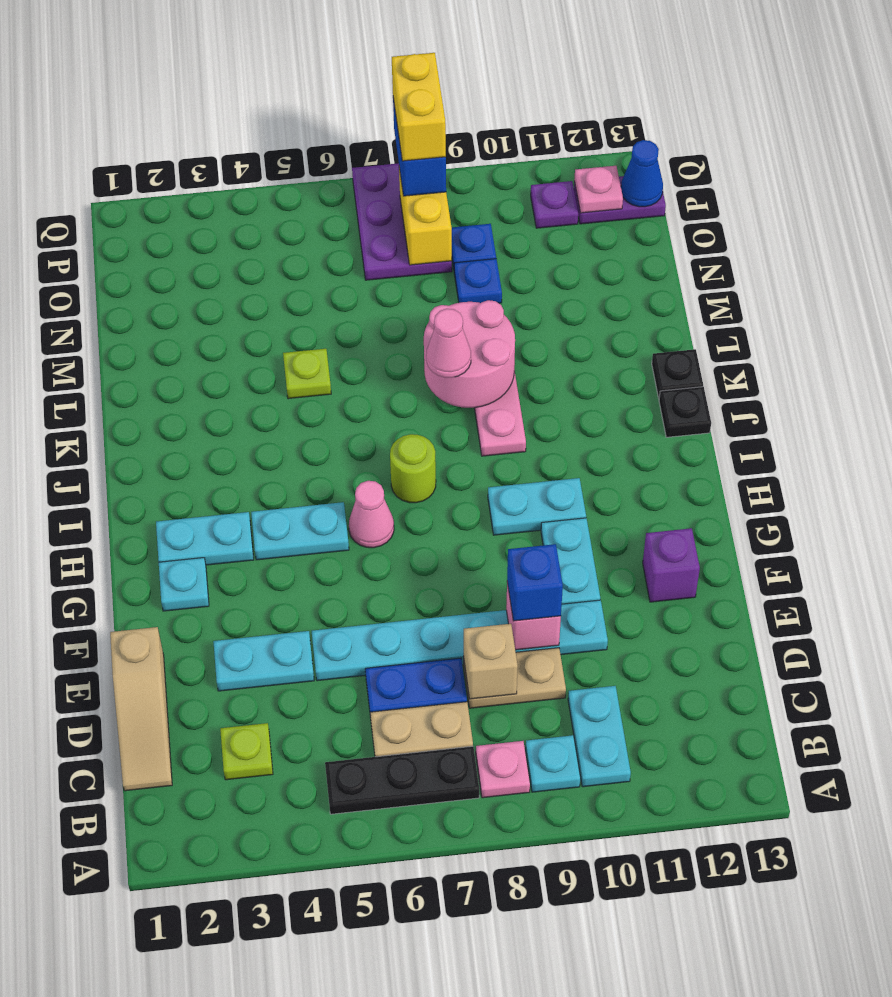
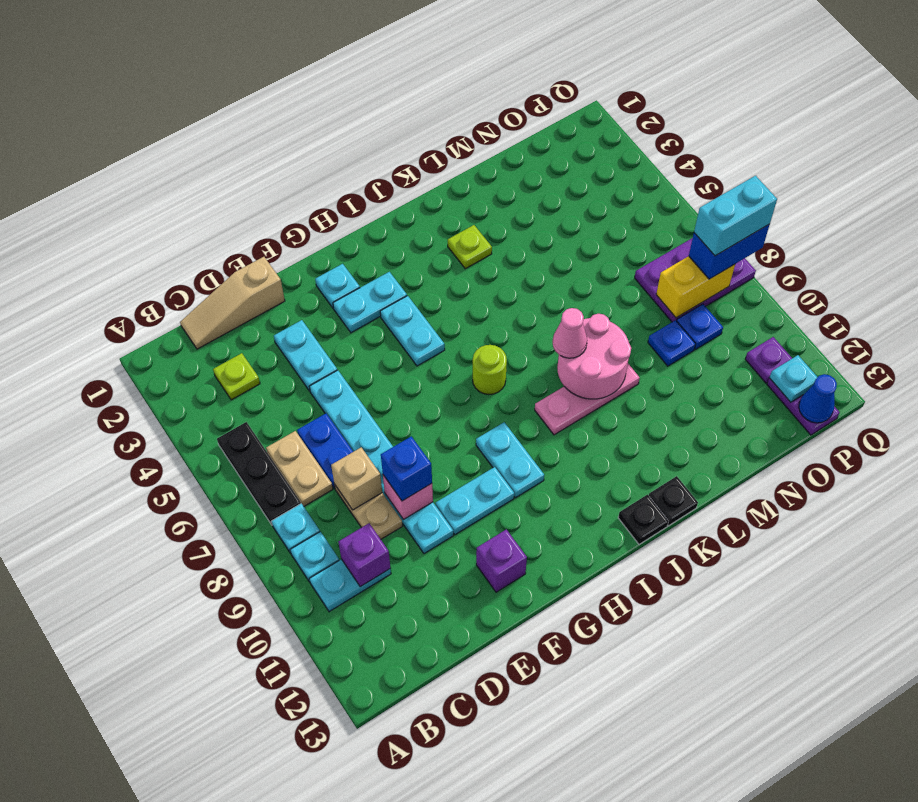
pink plate B8 level 1 -> cyan plate B8 level 1
none -> purple brick C10 level 2
cyan plate H2:H3 level 1 -> cyan plate G3:H3 level 1
pink cone H6 level 1 -> none
lime plate L5 level 1 -> lime plate K3 level 1
yellow brick P8:Q8 level 4 -> cyan brick P8:Q8 level 4
pink plate P12 level 2 -> cyan plate P12 level 2

